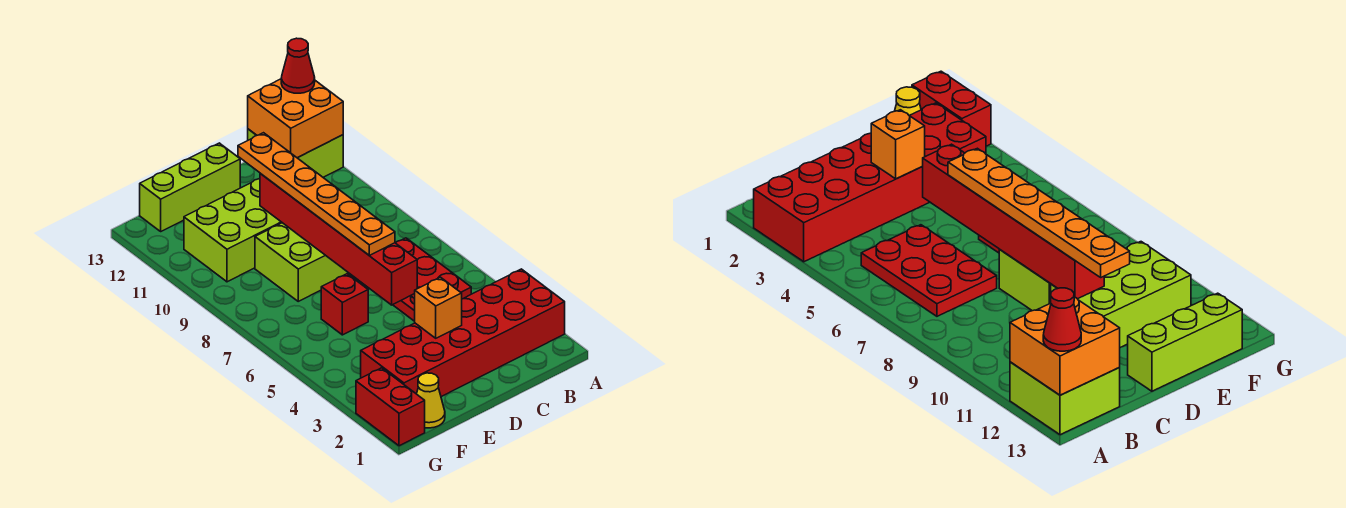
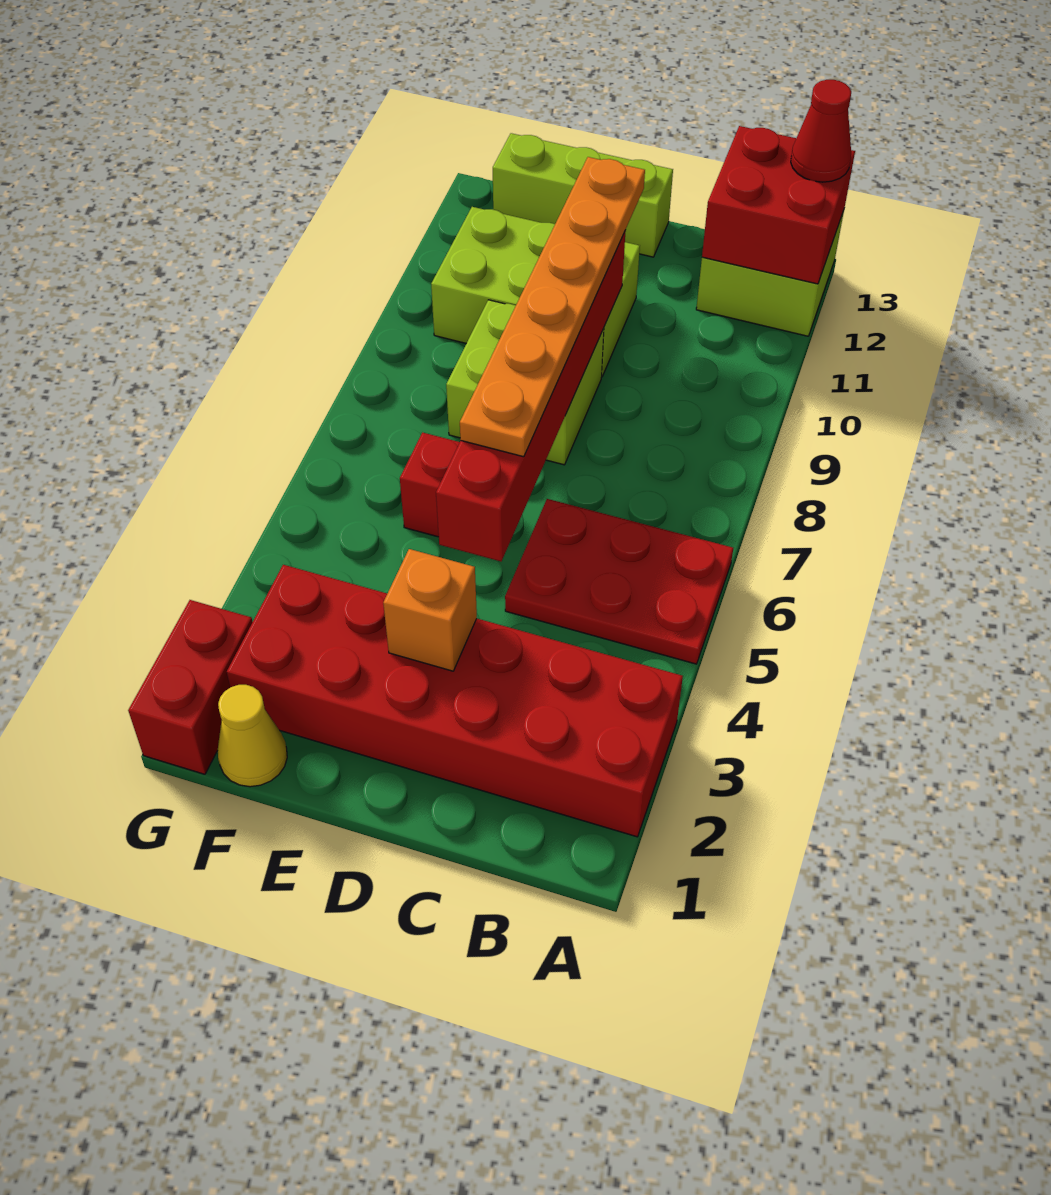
orange brick A12:B13 level 2 -> red brick A12:B13 level 2
red plate B5:C7 level 1 -> red plate A5:C6 level 1

